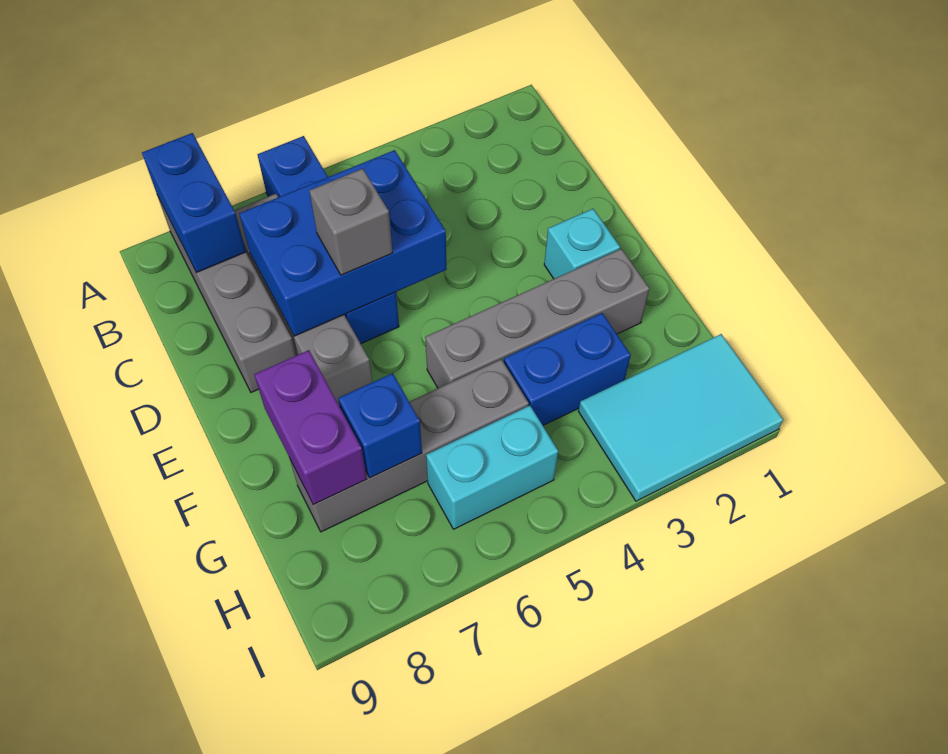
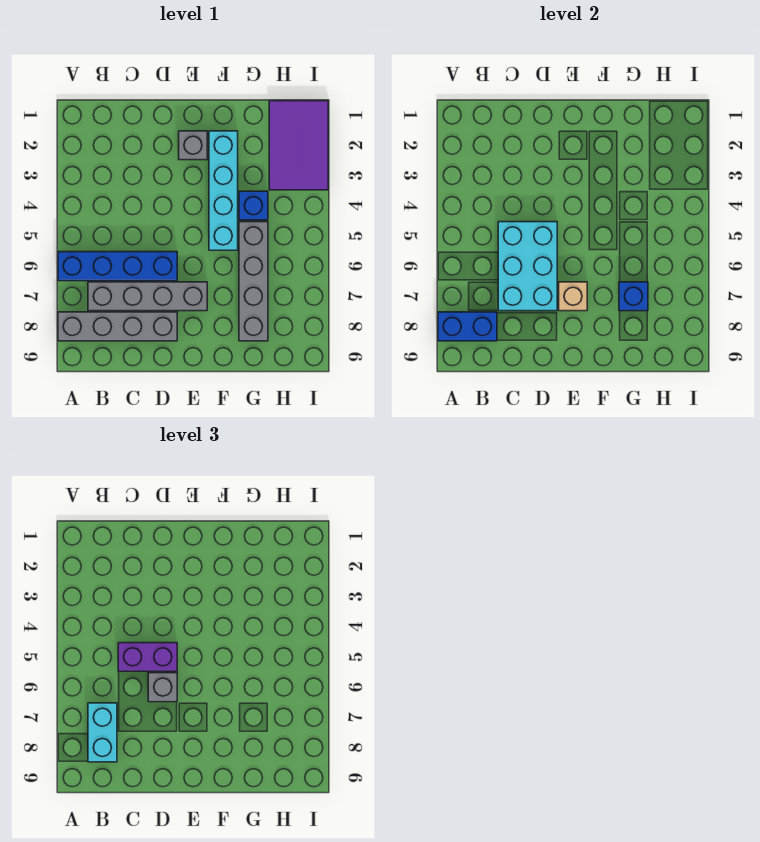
blue brick C5:D7 level 2 -> cyan brick C5:D7 level 2
cyan brick E2 level 1 -> grey brick E2 level 1
none -> tan brick E7 level 2
grey brick F2:F5 level 1 -> cyan brick F2:F5 level 1
purple brick F8:G8 level 2 -> purple brick C5:D5 level 3
blue brick G3:G4 level 1 -> blue brick G4 level 1
cyan tile H1:I3 level 1 -> purple tile H1:I3 level 1
cyan brick H5:H6 level 1 -> cyan brick B7:B8 level 3

